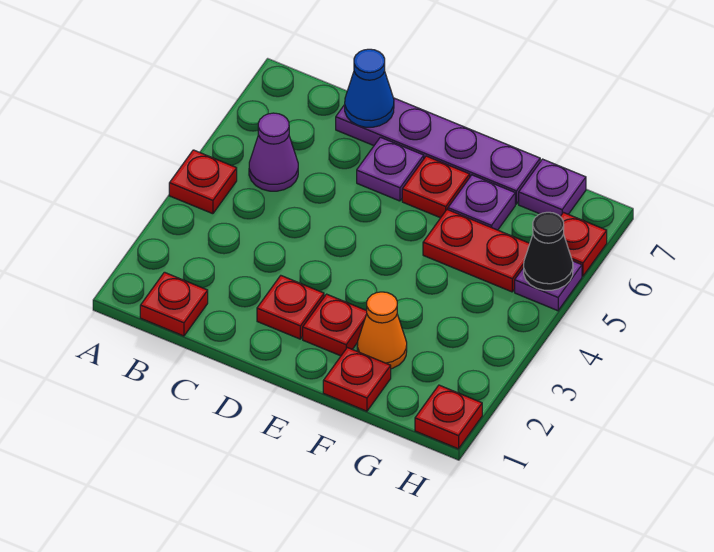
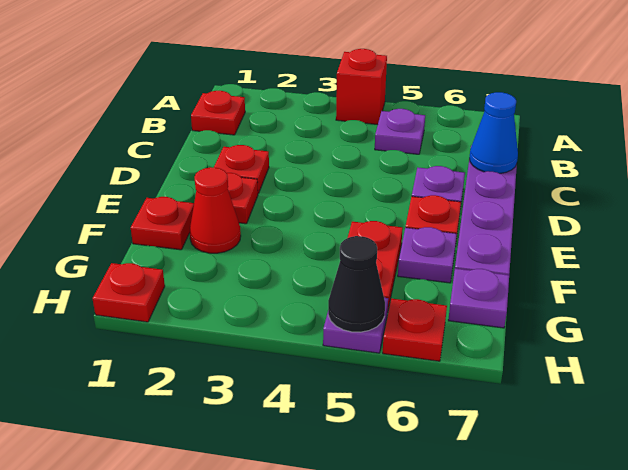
red plate A4 level 1 -> red brick A4 level 1
purple cone B5 level 1 -> purple plate B5 level 1
orange cone F2 level 1 -> red cone F2 level 1

